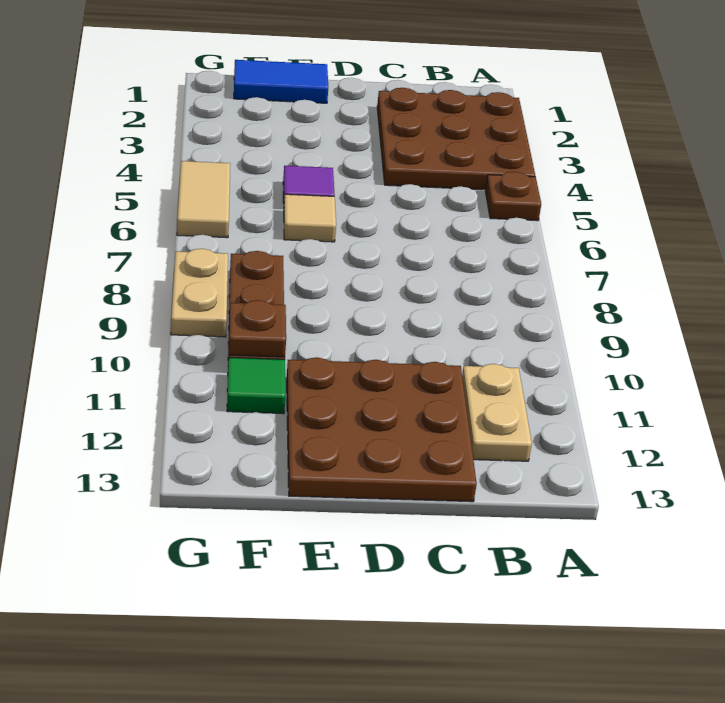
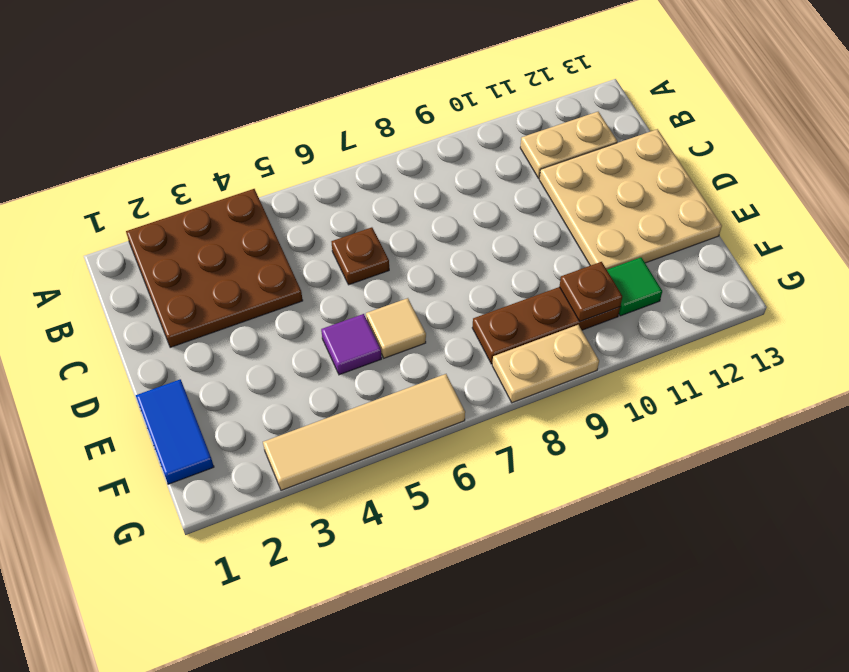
brown plate A5 level 1 -> brown plate C6 level 1
brown plate C11:E13 level 1 -> tan plate C11:E13 level 1
tan tile G5:G6 level 1 -> tan tile G3:G6 level 1

